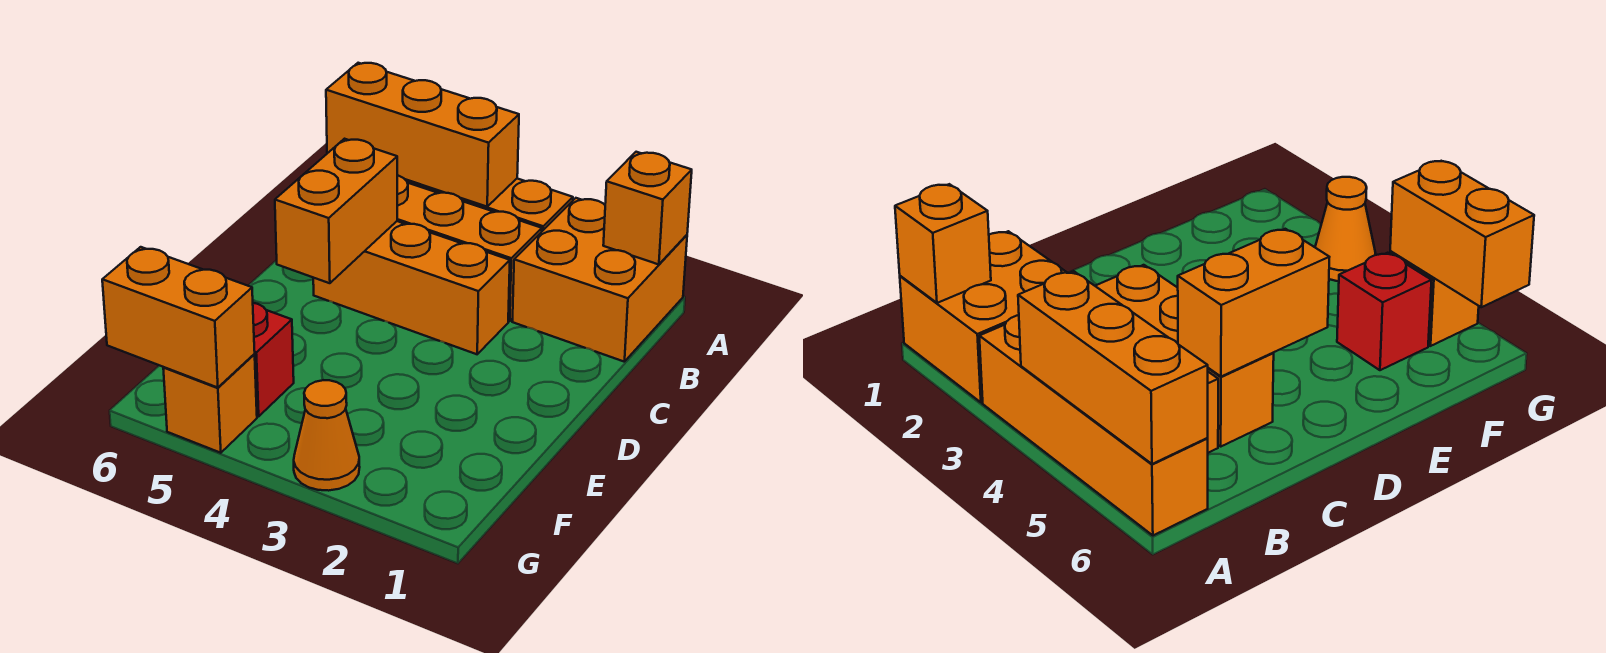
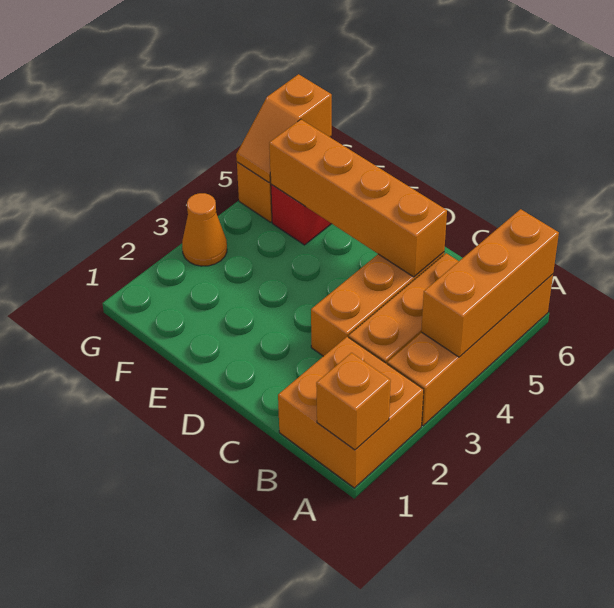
orange brick C5:D5 level 2 -> orange brick C5:F5 level 2
orange brick G5:G6 level 2 -> orange slope G5:G6 level 2 top 6

